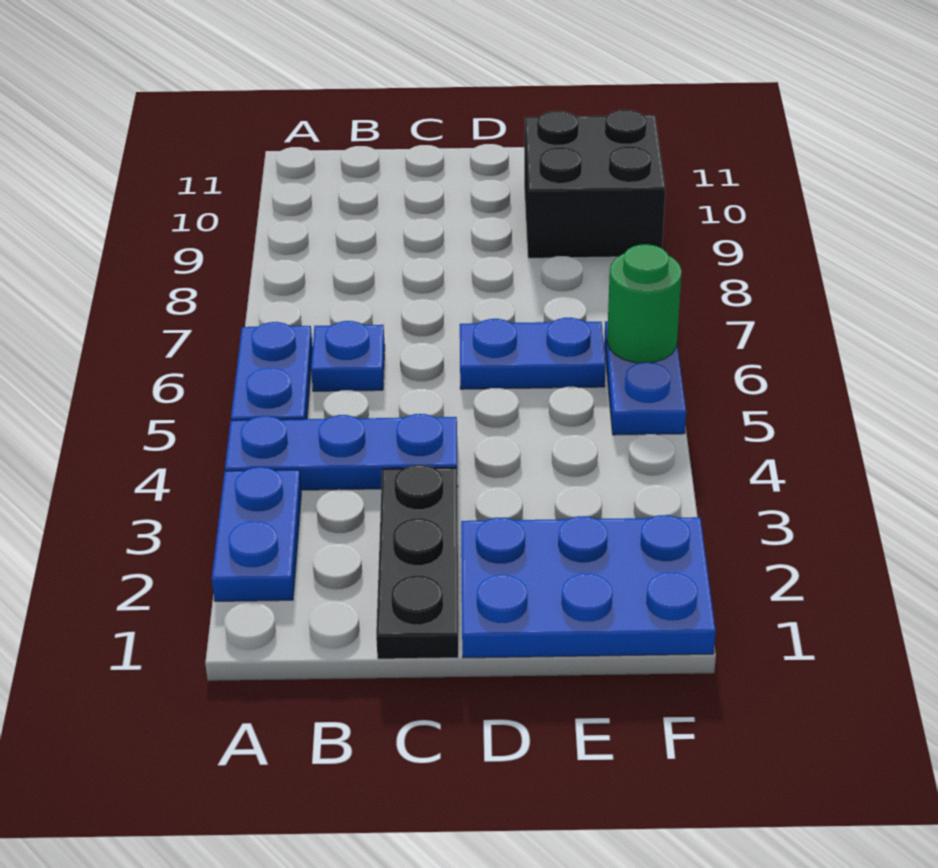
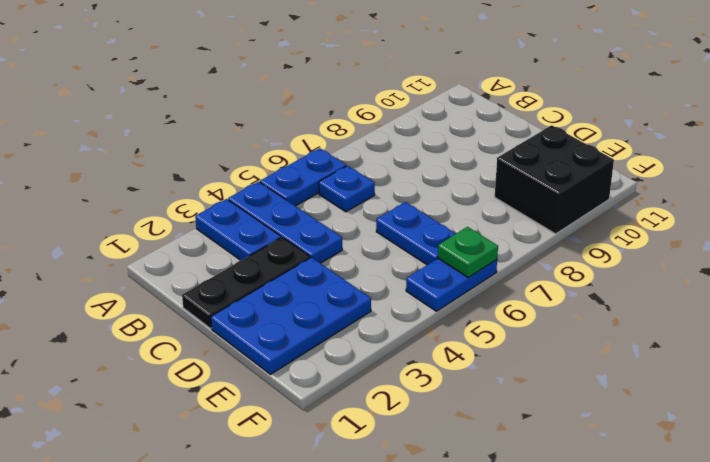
blue plate A2:A3 level 1 -> blue plate A3:B3 level 1
blue plate D1:F2 level 1 -> blue plate D1:E3 level 1
green round brick F6 level 2 -> green plate F6 level 2

